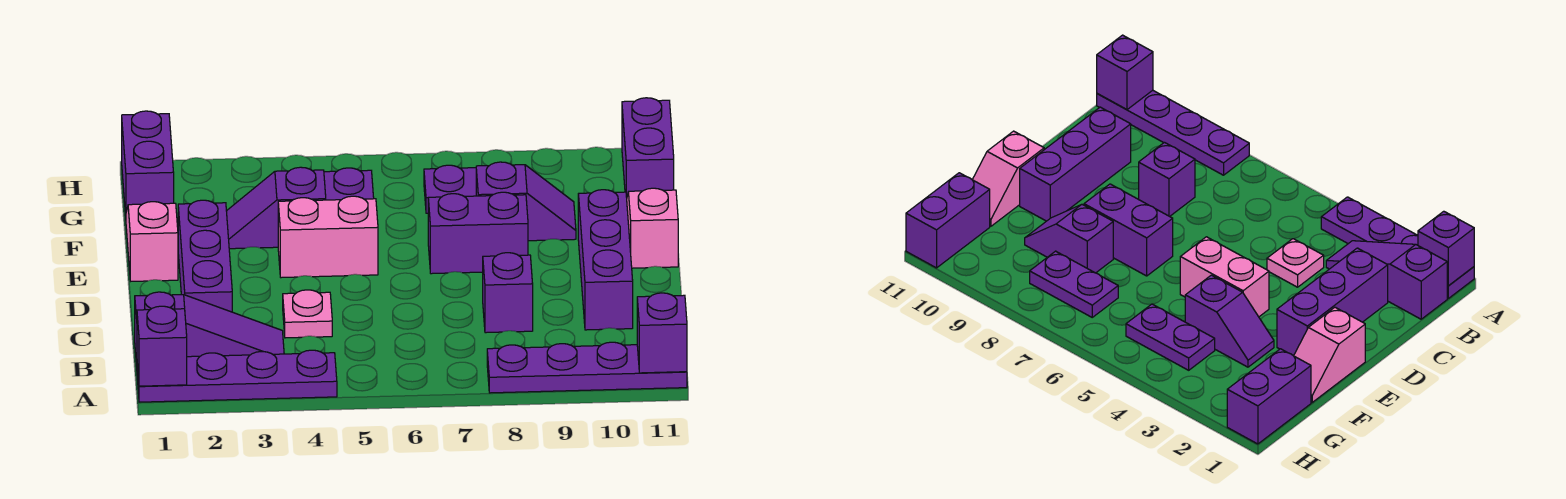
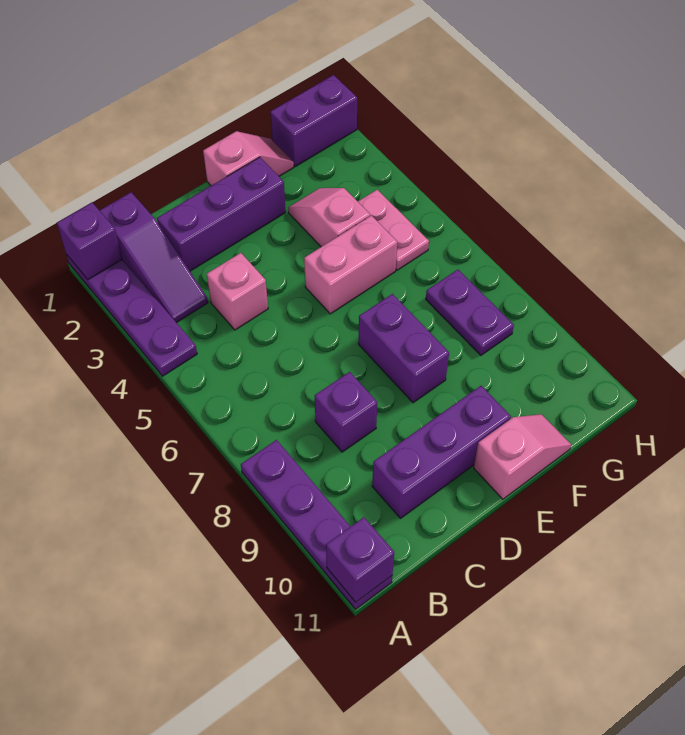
pink plate C4 level 1 -> pink brick C4 level 1
pink brick E4:E5 level 1 -> pink brick E5:F5 level 1
purple slope F3:F4 level 1 top 4 -> pink slope F3:F4 level 1 top 4
purple slope F8:F9 level 1 top 8 -> none
purple plate G4:G5 level 1 -> pink plate G4:G5 level 1
purple brick G11:H11 level 1 -> none

